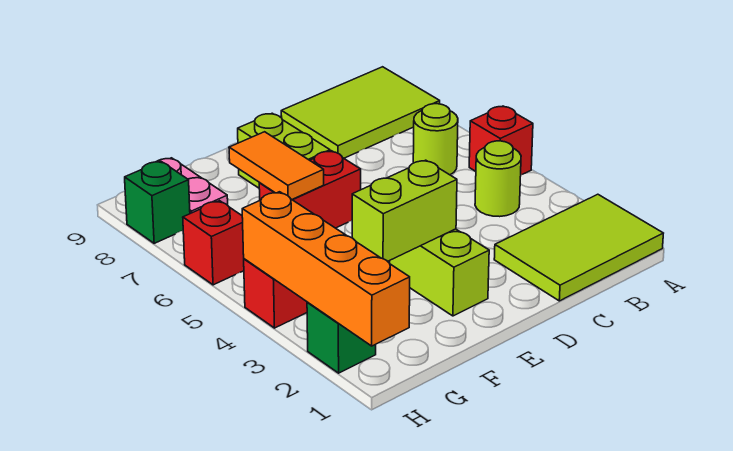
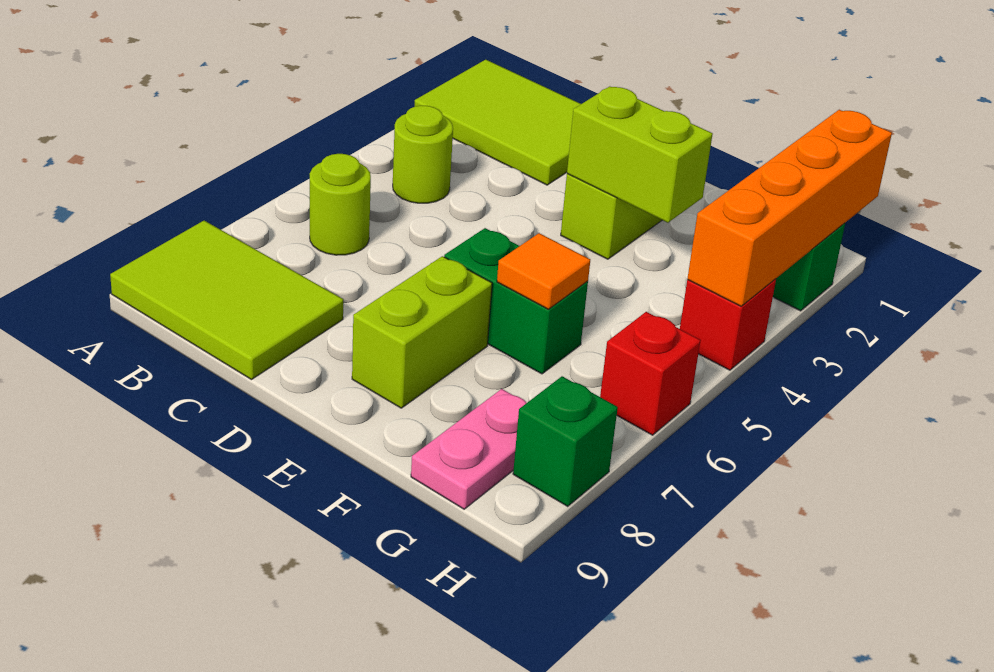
red brick A5 level 1 -> none
red brick E6:F6 level 1 -> green brick E6:F6 level 1
orange tile F6:F7 level 2 -> orange tile F6 level 2

